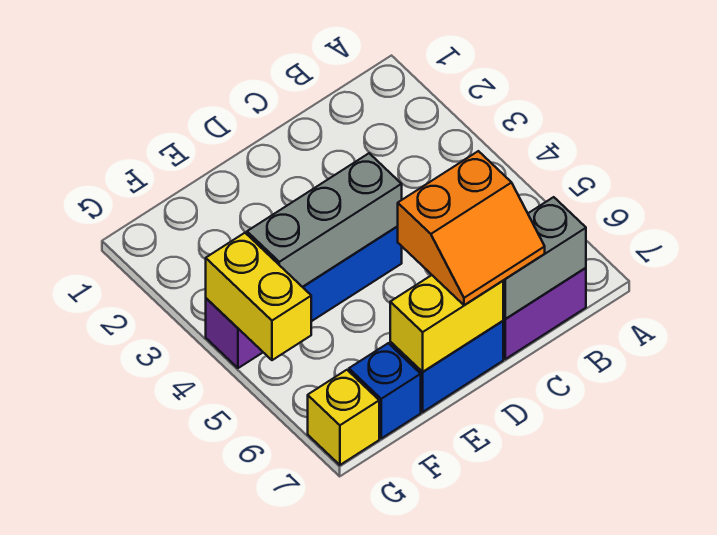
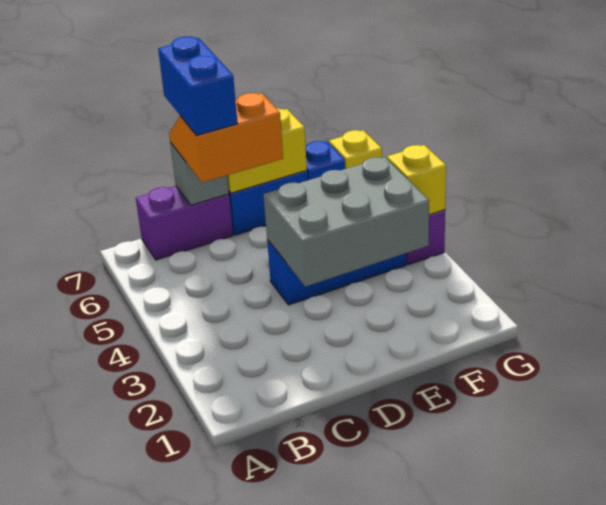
grey brick B7:C7 level 2 -> grey brick C7 level 2
none -> blue brick C6:C7 level 4
grey brick D4:F4 level 2 -> grey brick D3:F4 level 2
yellow brick G4:G5 level 2 -> yellow brick G4 level 2

